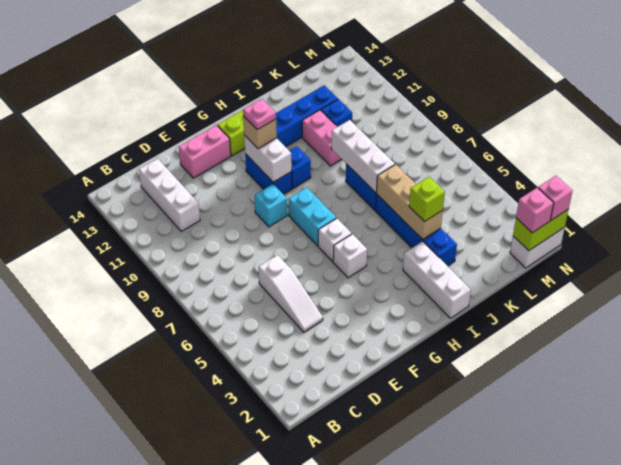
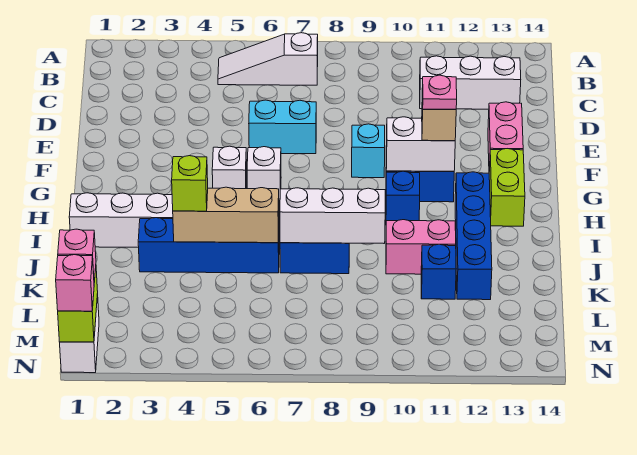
white slope D4:D6 level 1 top 6 -> white slope B5:B7 level 1 top 7
cyan brick G7:G8 level 1 -> cyan brick E6:E7 level 1

